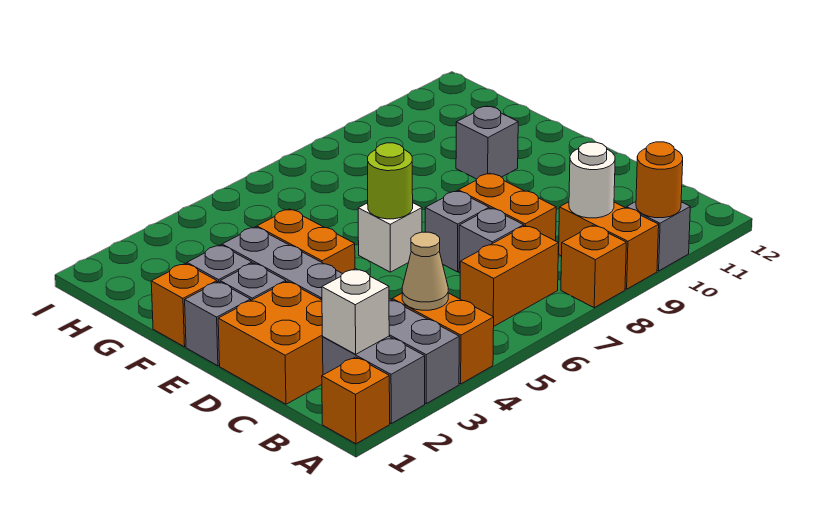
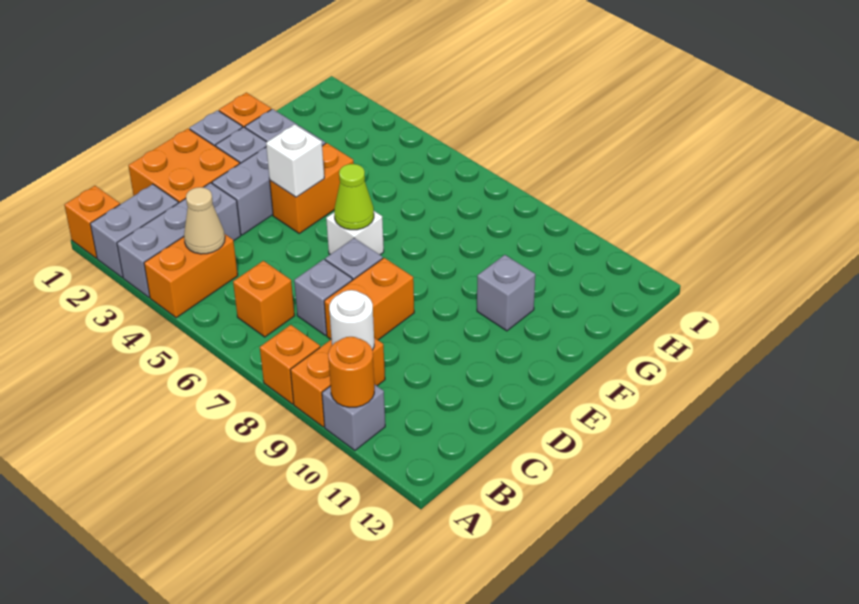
white brick B2 level 2 -> white brick E4 level 2
orange brick B6:B7 level 1 -> orange brick B6 level 1
lime round brick E6 level 2 -> lime cone E6 level 2

